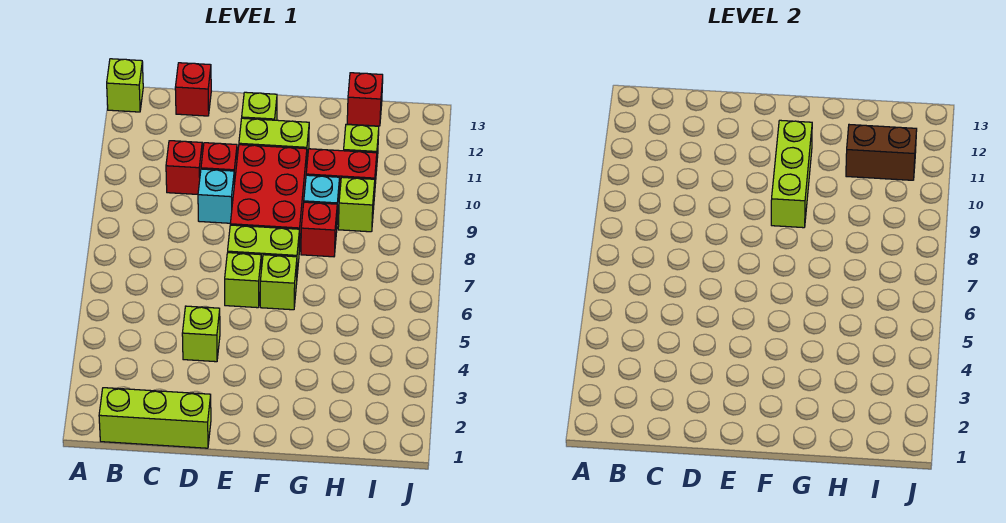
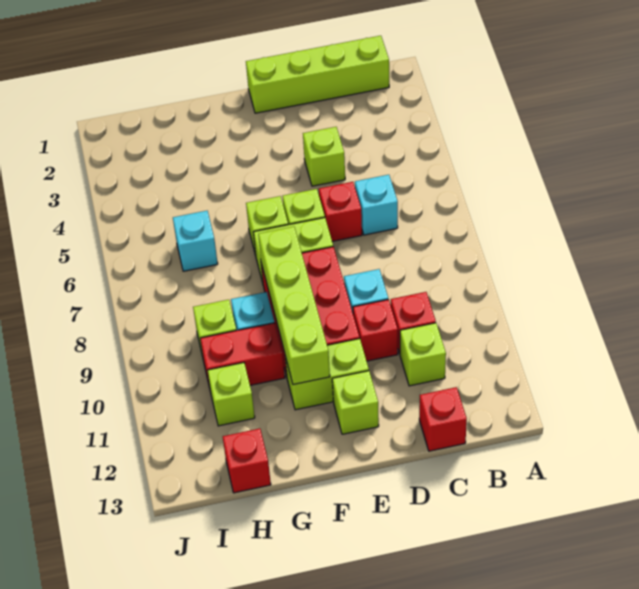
lime brick A13 level 1 -> lime brick C11 level 1
lime brick B1:D1 level 1 -> lime brick B1:E1 level 1
none -> cyan brick C6 level 1
lime brick F9:F11 level 2 -> lime brick F8:F11 level 2
red brick G8 level 1 -> red brick D6 level 1
none -> cyan brick H6 level 1
brown brick H11:I11 level 2 -> none

